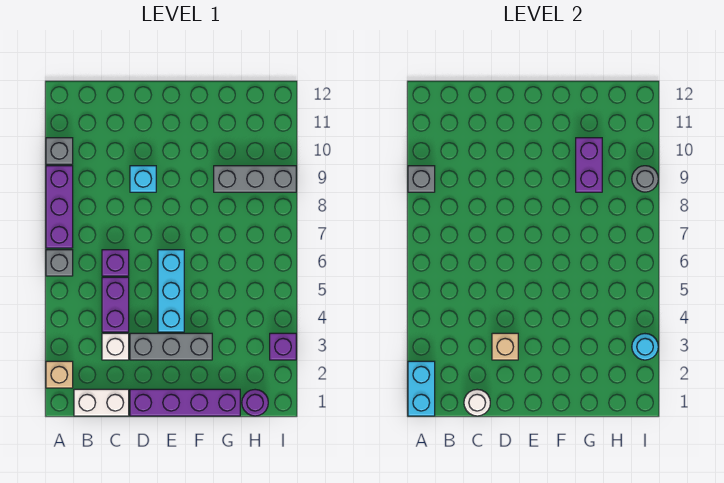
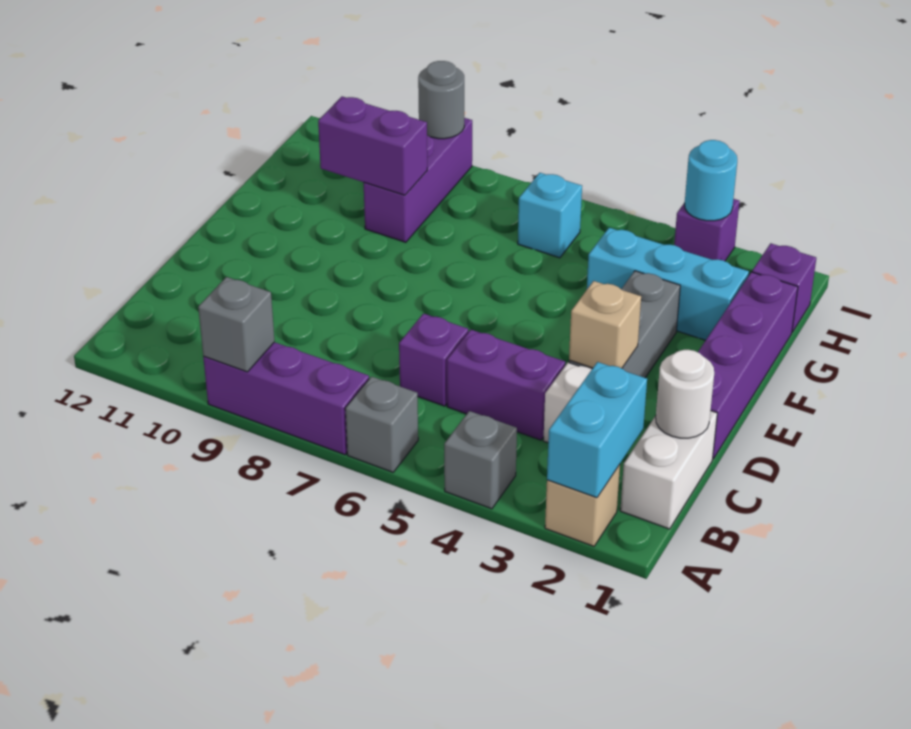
cyan brick A1:A2 level 2 -> cyan brick A2:B2 level 2
grey brick A10 level 1 -> grey brick A4 level 1
cyan brick D9 level 1 -> cyan brick H6 level 1
cyan brick E4:E6 level 1 -> cyan brick G2:G4 level 1
grey brick G9:I9 level 1 -> purple brick G9:I9 level 1
purple round brick H1 level 1 -> purple brick H1 level 1

